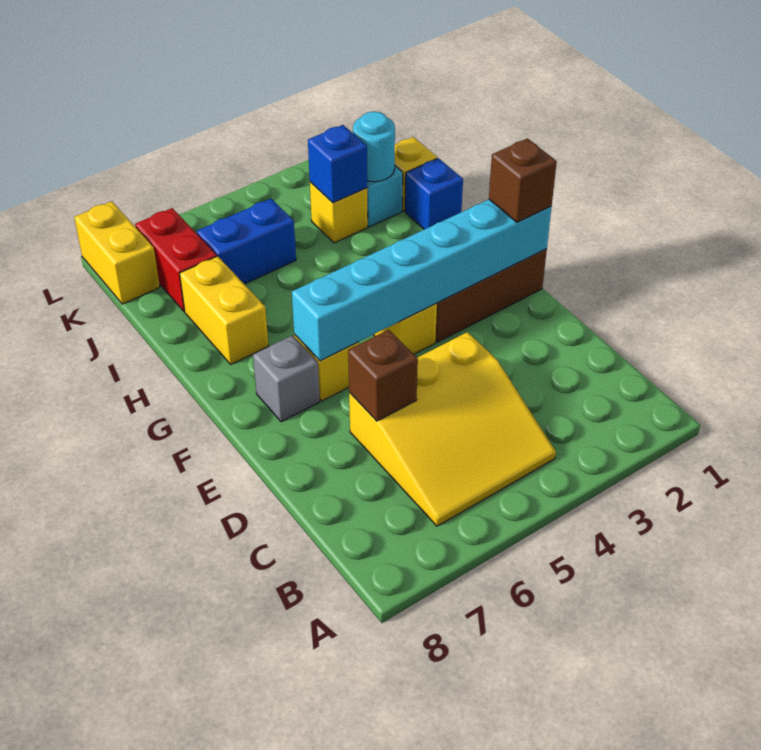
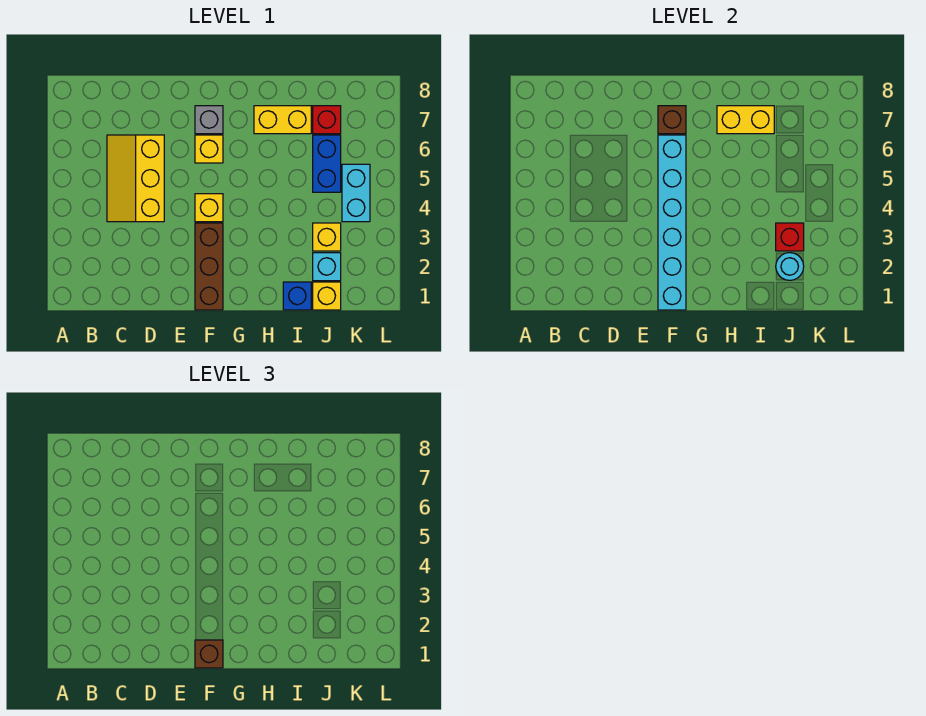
yellow slope B4:D6 level 1 top D -> yellow slope C4:D6 level 1 top D
brown brick D6 level 2 -> brown brick F7 level 2
blue brick J3 level 2 -> red brick J3 level 2
red brick J7:K7 level 1 -> red brick J7 level 1
none -> cyan brick K4:K5 level 1
yellow brick K8:L8 level 1 -> yellow brick H7:I7 level 2

